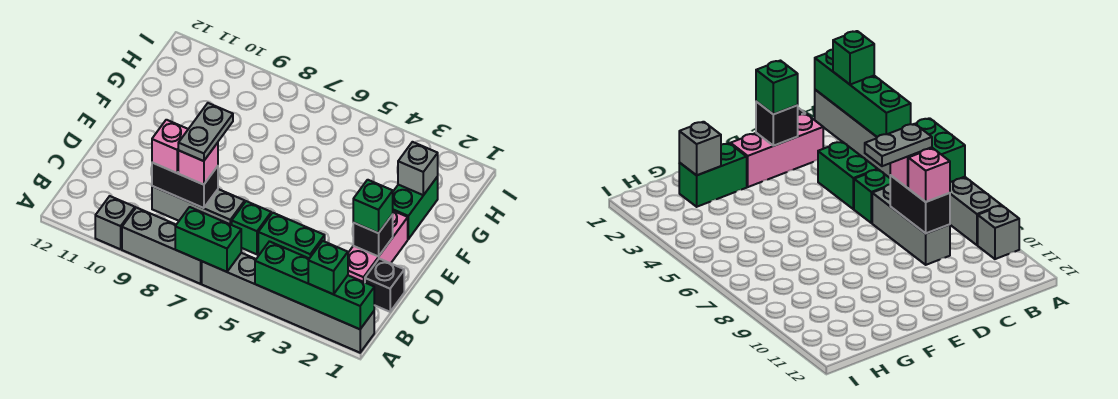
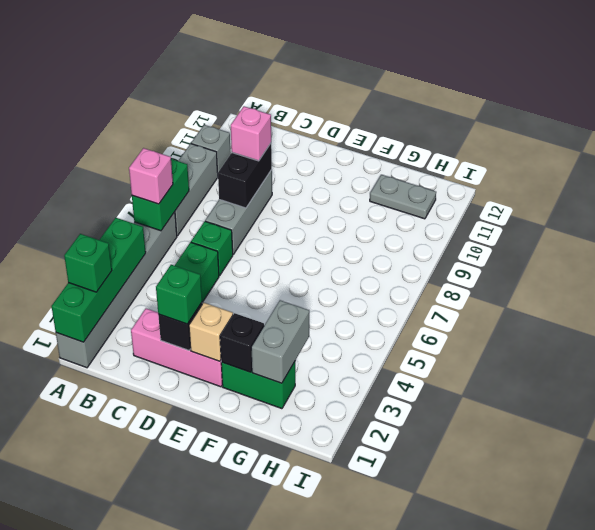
black brick C1 level 1 -> black brick F2 level 2
pink brick C8 level 3 -> pink brick A6 level 3
grey plate C8:D8 level 4 -> grey plate G11:H11 level 1
none -> tan brick E2 level 2
grey brick G2 level 2 -> grey brick G2:G3 level 2

